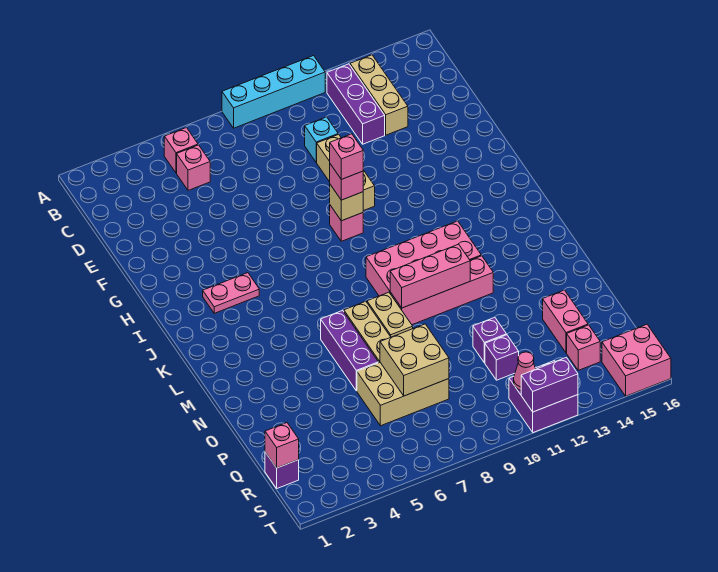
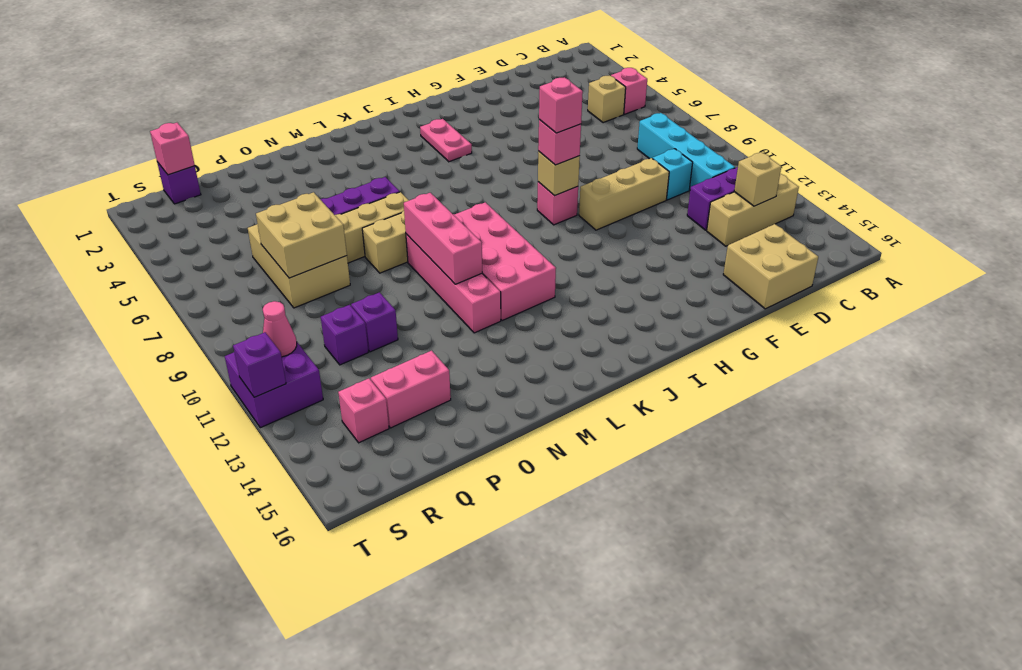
cyan brick A8:A11 level 1 -> cyan brick C8:C11 level 1
pink brick C5 level 1 -> tan brick C5 level 1
none -> tan brick C13 level 2
none -> tan brick D15:E16 level 1
pink brick S15:T16 level 1 -> none
purple brick T11:T12 level 2 -> purple brick T12 level 2

